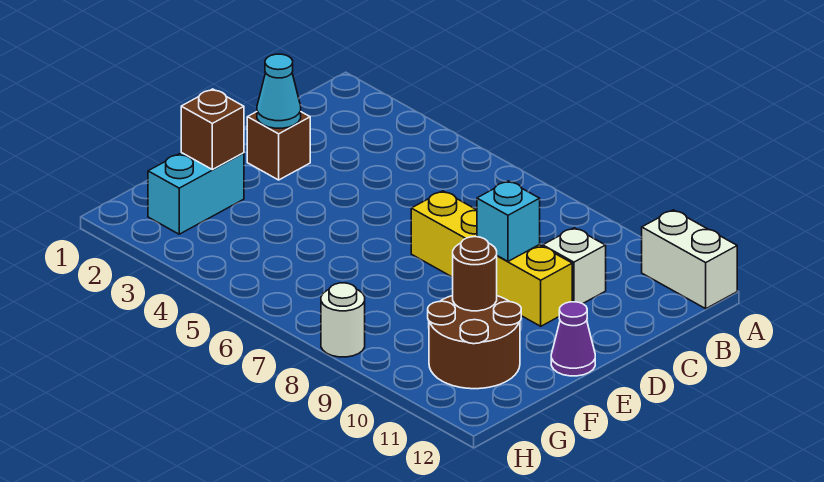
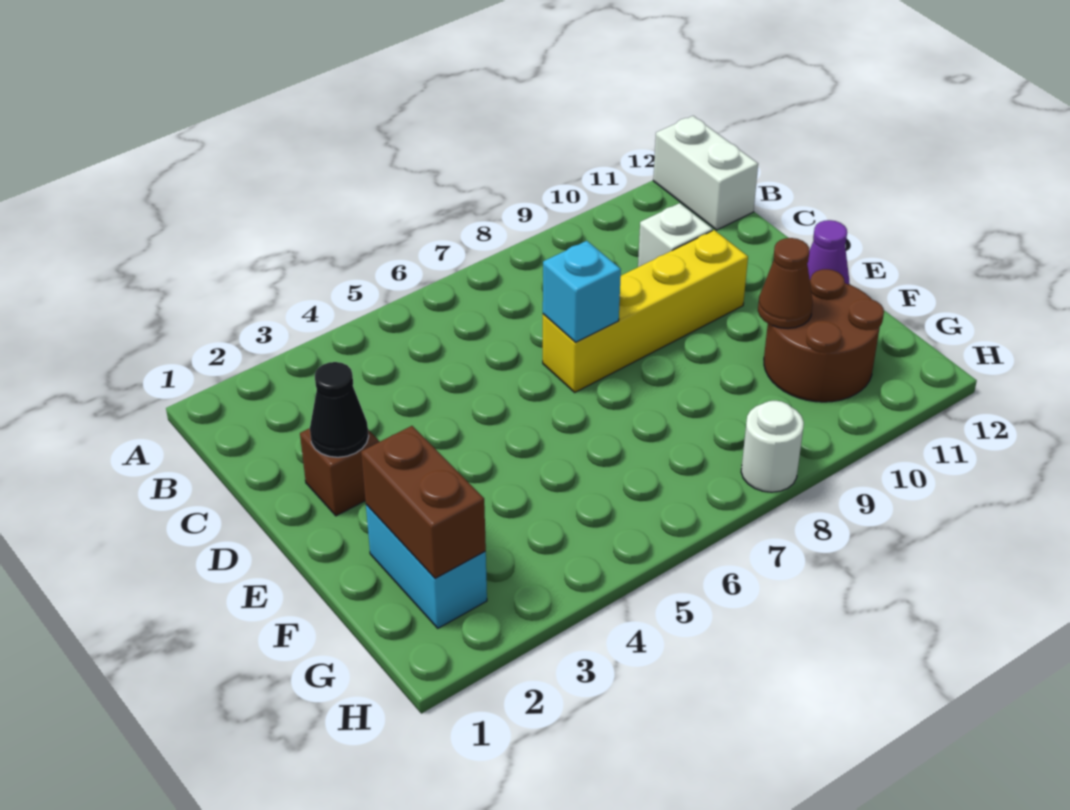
white brick A11:A12 level 1 -> white brick A12:B12 level 1
cyan cone D2 level 2 -> black cone D2 level 2
cyan brick D9 level 2 -> cyan brick D7 level 2
brown brick F2 level 2 -> brown brick F2:G2 level 2
brown round brick F10 level 2 -> brown cone F10 level 2

